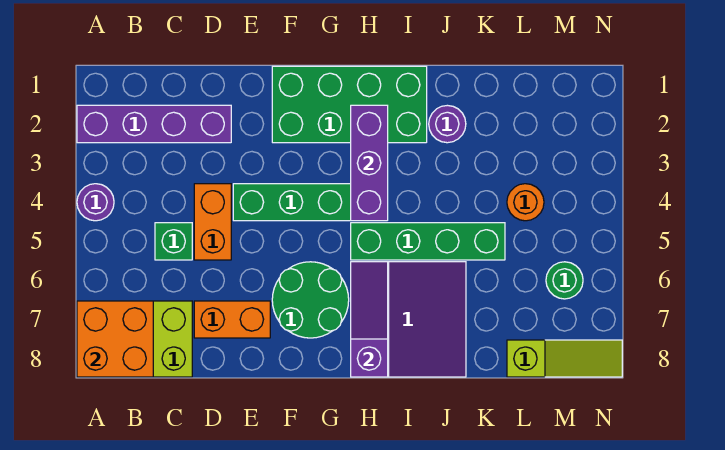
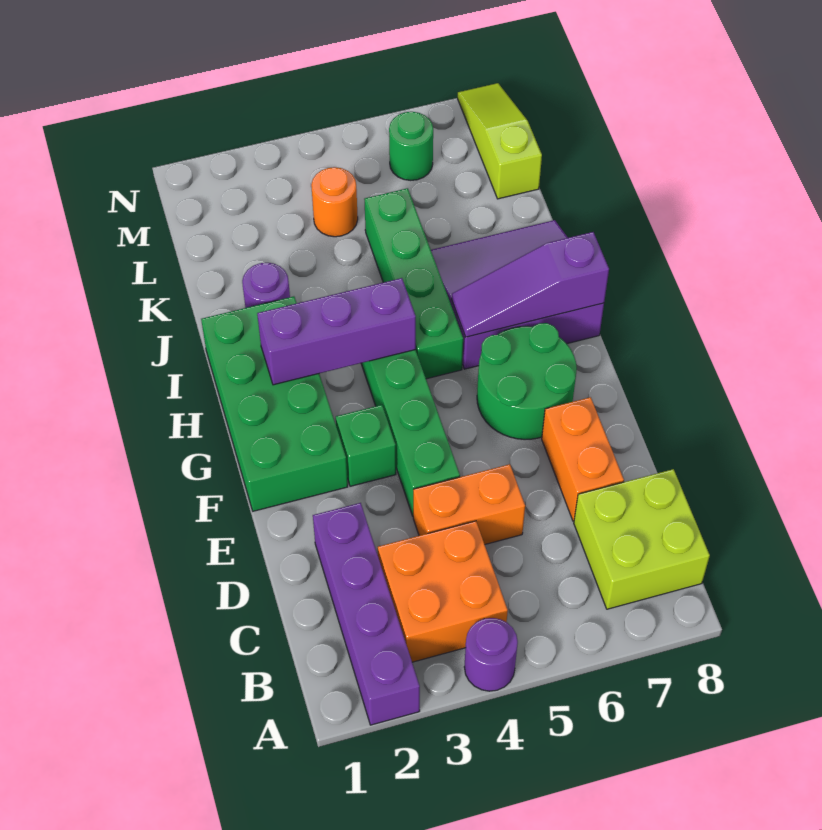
orange brick A7:B8 level 2 -> orange brick B3:C4 level 1
green brick C5 level 1 -> green brick F3 level 1

